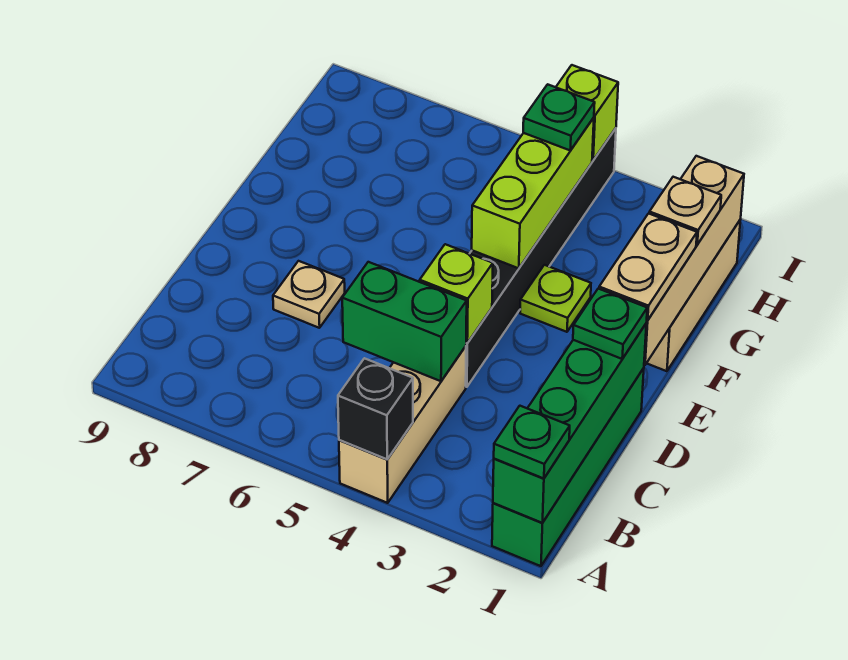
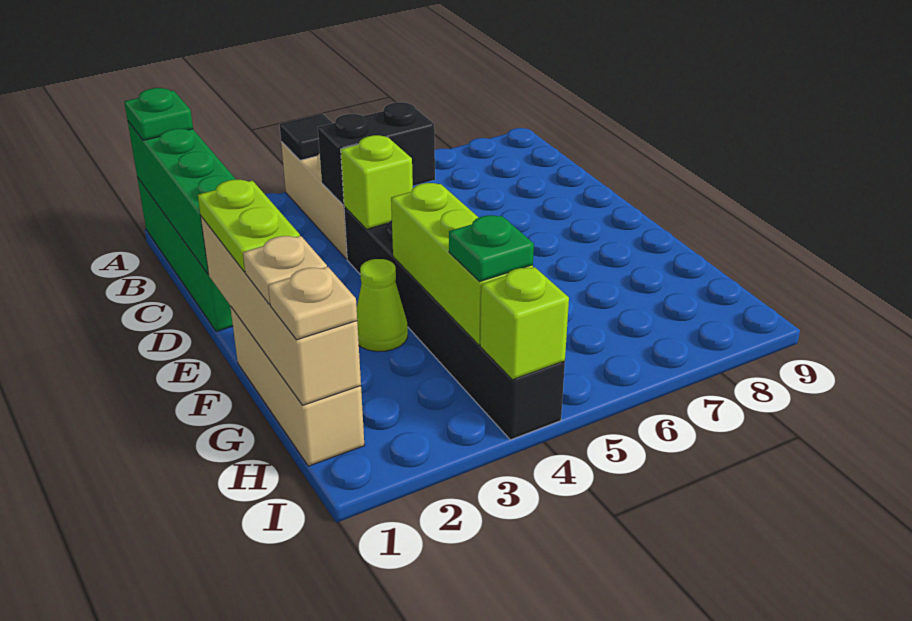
black brick A4 level 2 -> black tile A4 level 2
green brick C4:C5 level 2 -> black brick C4:C5 level 2
green plate D1 level 3 -> none
tan plate D7 level 1 -> tan plate H1 level 3
tan plate E1:F1 level 3 -> lime plate E1:F1 level 3
lime plate F3 level 1 -> lime cone F3 level 1

